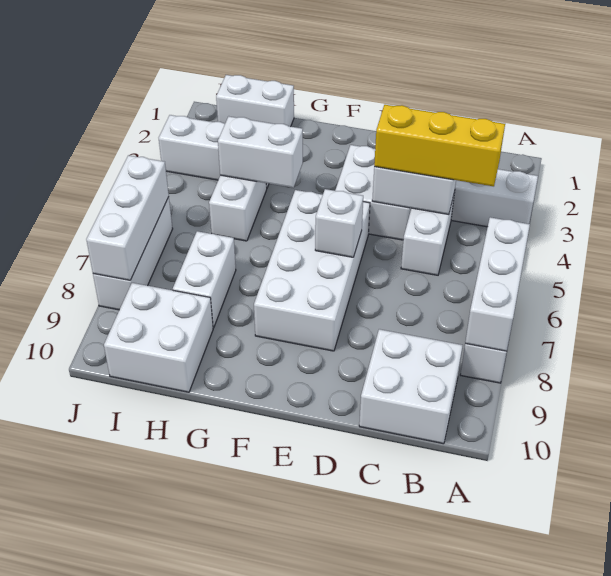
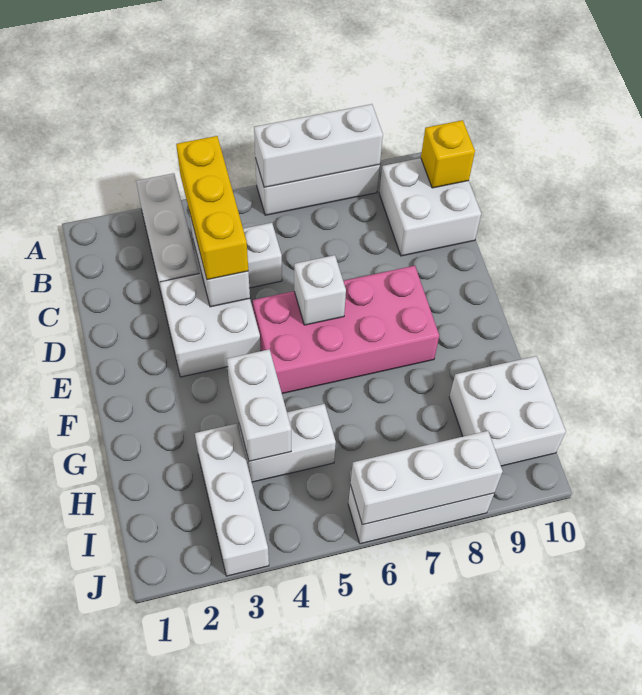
none -> yellow brick B10 level 2
white brick E5:F8 level 1 -> pink brick E5:F8 level 1
white brick H1:I1 level 1 -> none
white brick H7:H8 level 1 -> none

